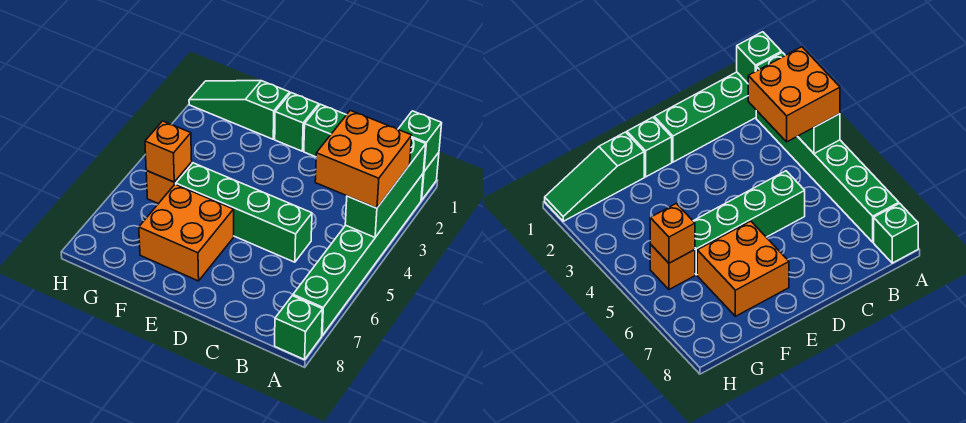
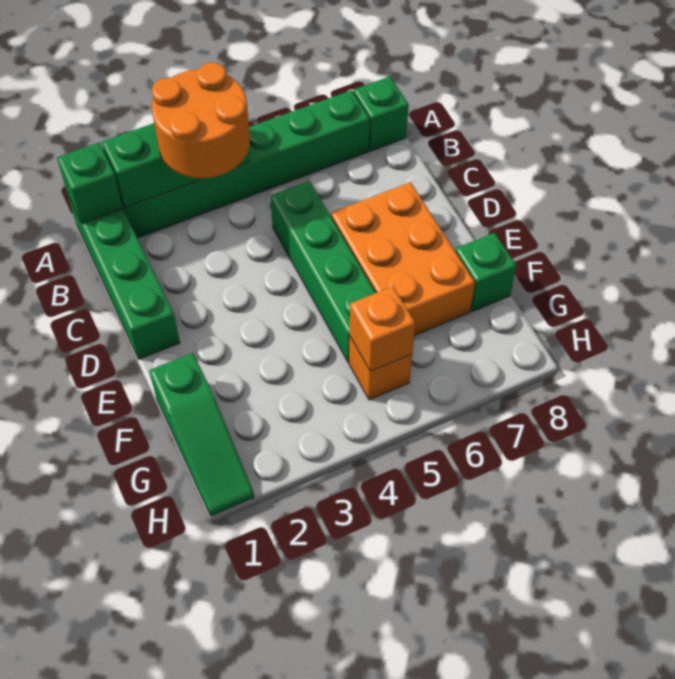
orange brick A3:B4 level 3 -> orange round brick A3:B4 level 3
green brick E1 level 1 -> green brick F8 level 1
orange brick E6:F7 level 1 -> orange brick D6:F7 level 1

